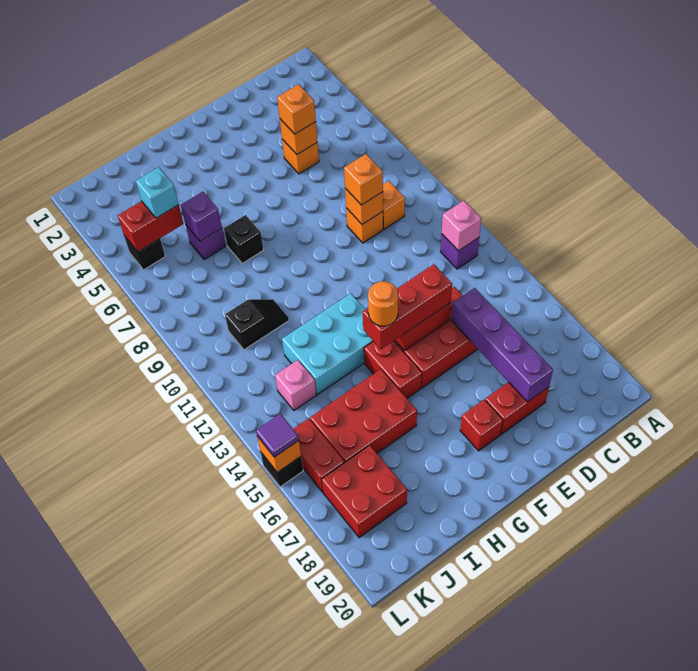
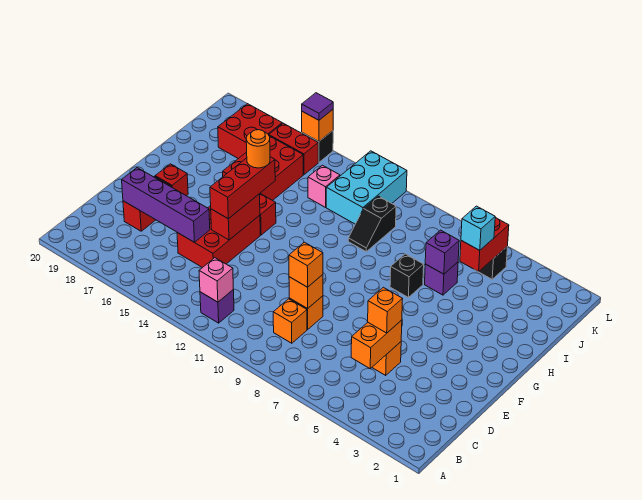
orange brick D5 level 2 -> orange brick C5:D5 level 2
cyan brick G12:I13 level 1 -> cyan brick J11:L12 level 1

